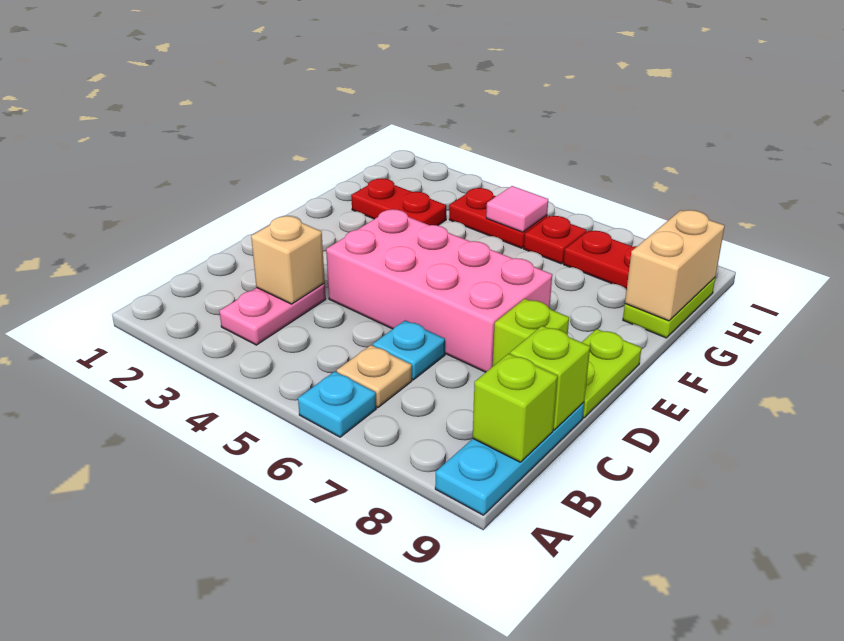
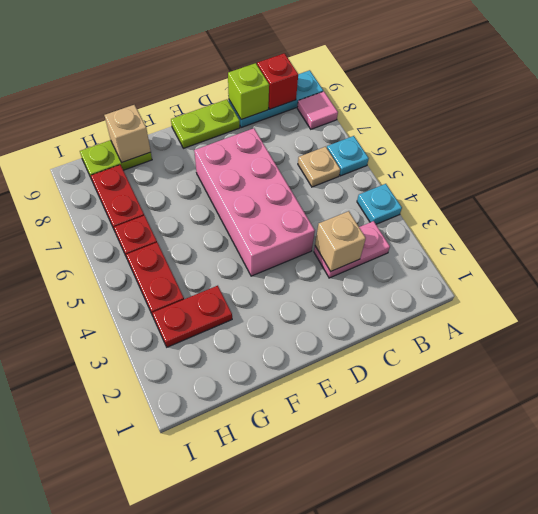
lime brick B9 level 2 -> red brick B9 level 2
cyan plate C6 level 1 -> cyan plate A4 level 1
lime brick D8 level 1 -> none
red plate G2:G3 level 1 -> red plate G3:H3 level 1
tan brick G9:H9 level 2 -> tan brick G9 level 2
pink tile H5 level 2 -> pink tile A8 level 1

